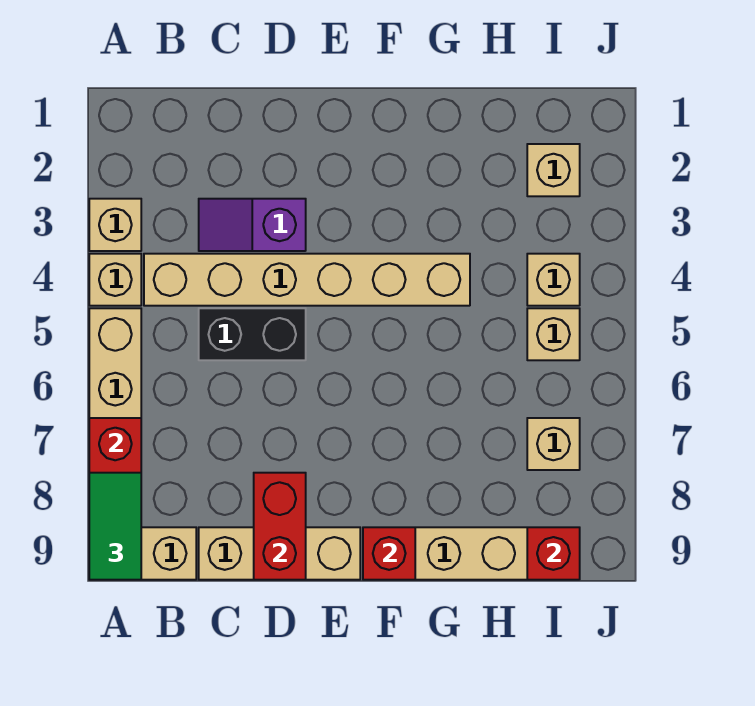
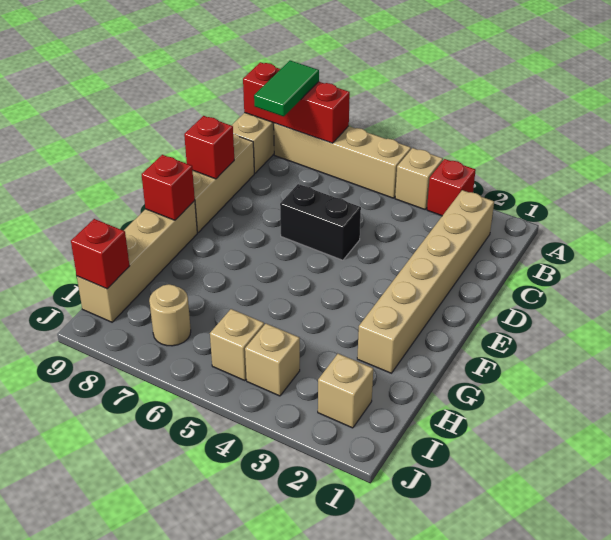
tan brick A3 level 1 -> red brick A3 level 1
green tile A8:A9 level 3 -> green tile A8:B8 level 3
tan brick B4:G4 level 1 -> tan brick B2:G2 level 1
purple slope C3:D3 level 1 top D -> none
black brick C5:D5 level 1 -> black brick D5:D6 level 1
red brick D8:D9 level 2 -> red brick D9 level 2
tan brick I7 level 1 -> tan round brick I7 level 1

